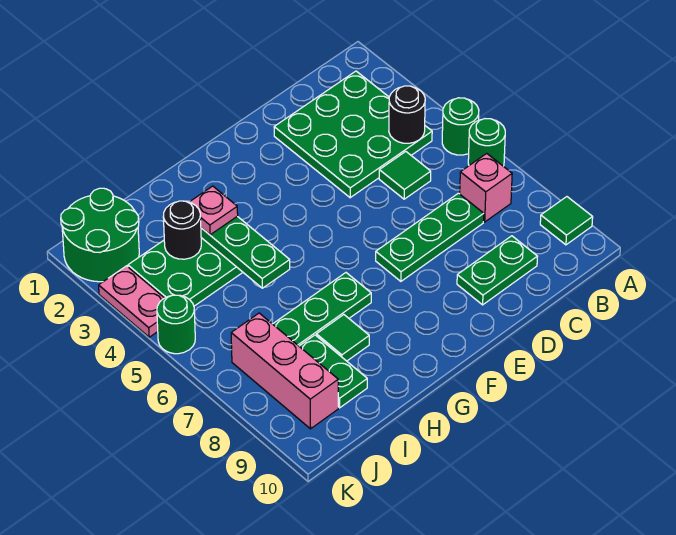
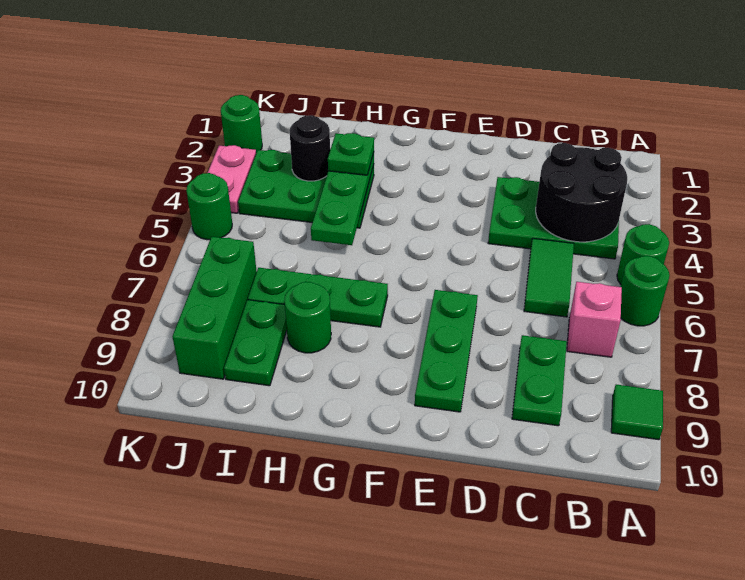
green plate B2:D4 level 1 -> green plate B3:D4 level 1
black round brick B4 level 2 -> black round brick B3:C4 level 2
green tile C5 level 1 -> green tile C5:C6 level 1
green plate C7:E7 level 1 -> green plate E7:E9 level 1
green plate C9:D9 level 1 -> green plate C8:C9 level 1
pink plate H3 level 3 -> green plate H3 level 3
green tile H8 level 1 -> green round brick H8 level 1
green round brick J1:K2 level 1 -> green round brick K2 level 1
pink brick J7:J9 level 1 -> green brick J7:J9 level 1

